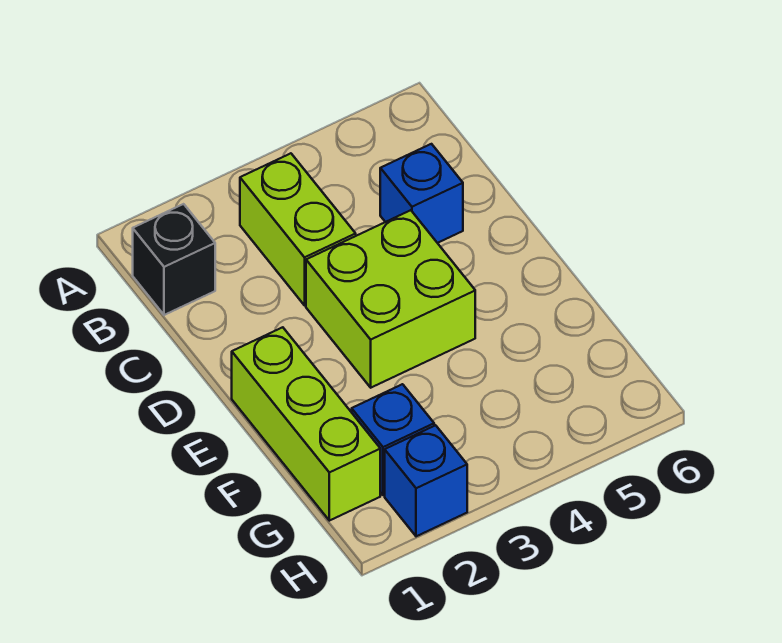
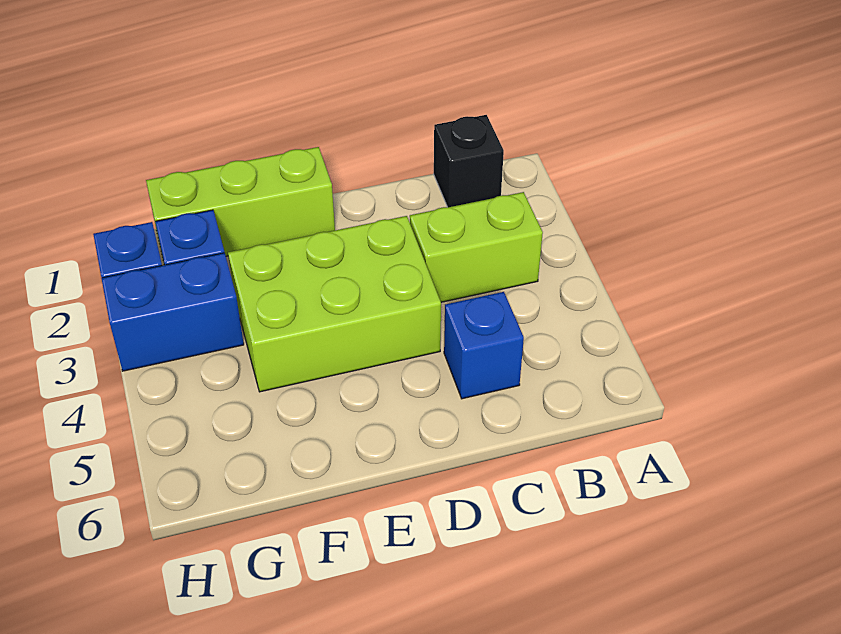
lime brick D3:E4 level 1 -> lime brick D3:F4 level 1
none -> blue brick G3:H3 level 1

